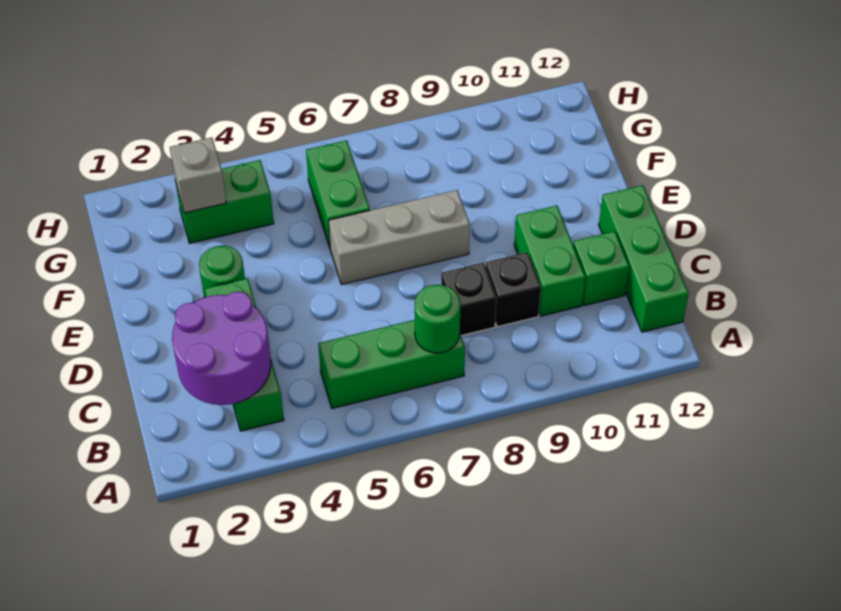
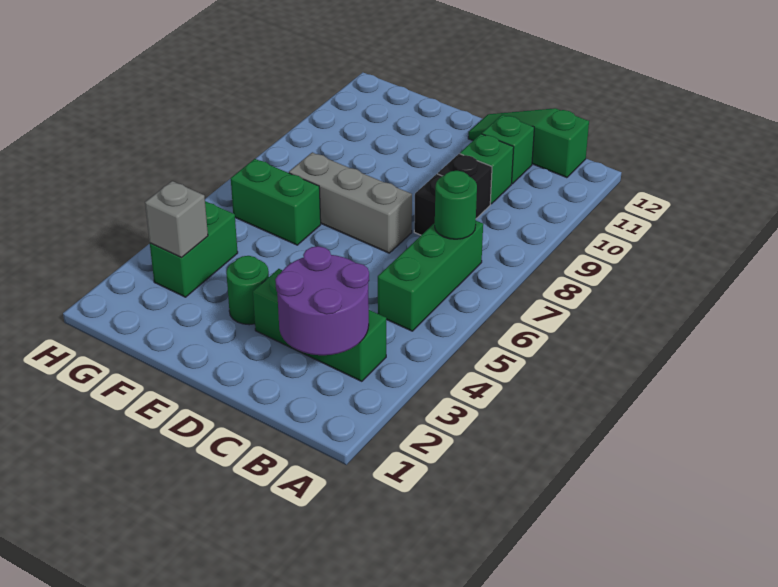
green brick B12:D12 level 1 -> green slope B12:D12 level 1 top B
green brick C10:D10 level 1 -> green brick C10 level 1
grey brick E6:E8 level 1 -> grey brick D7:F7 level 1

